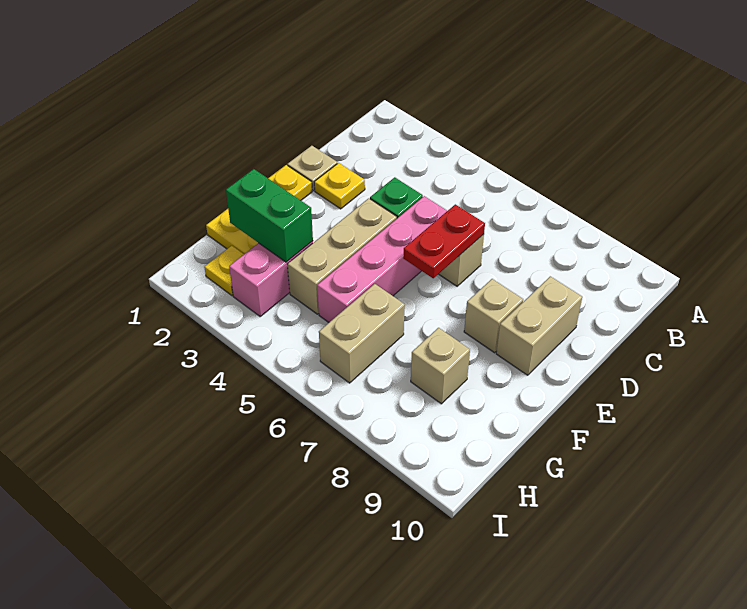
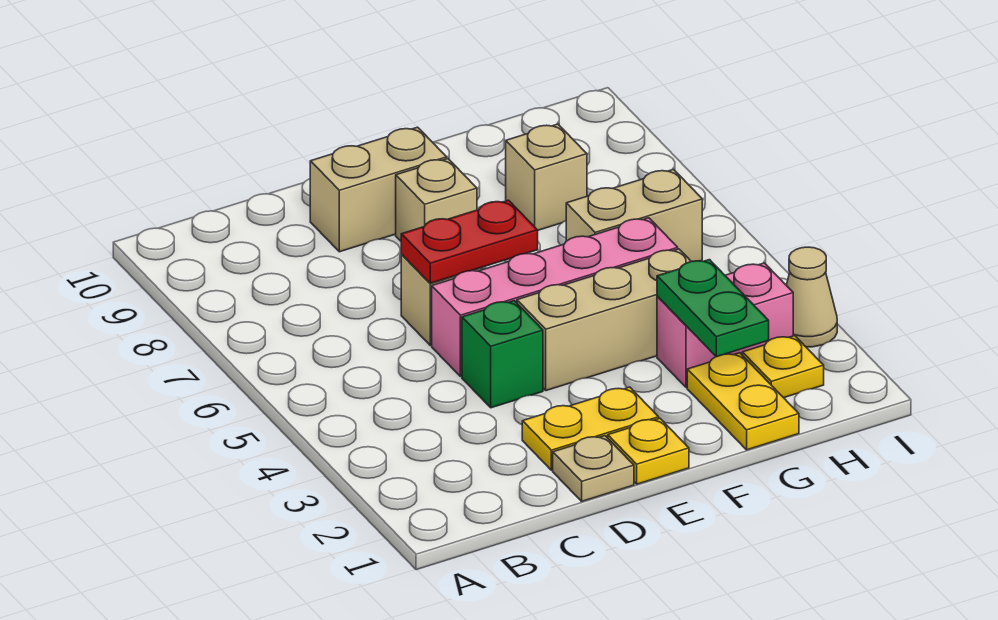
yellow plate D2 level 1 -> yellow plate D2:E2 level 1
green brick G2:G3 level 2 -> green plate G2:G3 level 2
none -> tan cone I3 level 1

